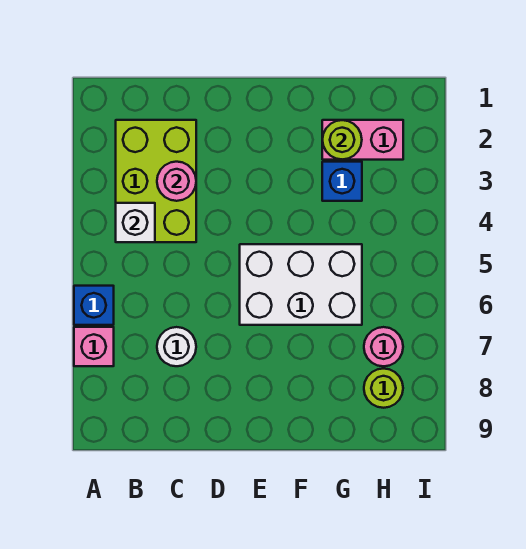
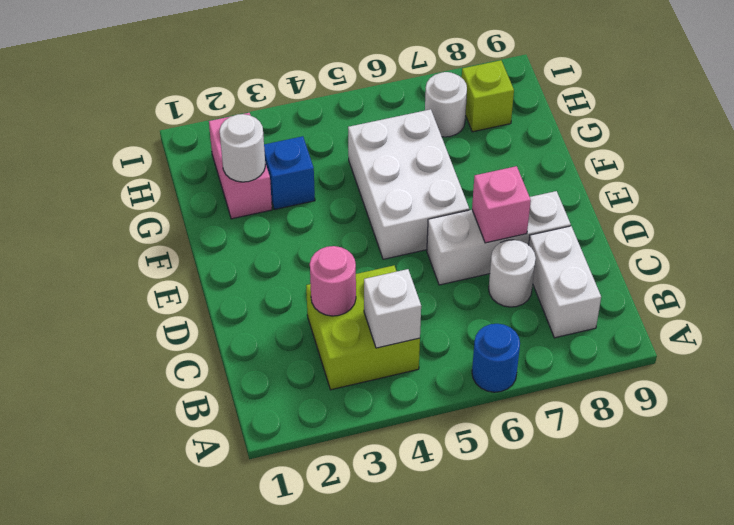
blue brick A6 level 1 -> blue round brick A6 level 1
pink brick A7 level 1 -> pink brick D7 level 2
lime brick B2:C4 level 1 -> lime brick B3:C4 level 1
none -> white brick B8:C8 level 1
none -> white brick D6:D8 level 1
lime round brick G2 level 2 -> white round brick G2 level 2
pink round brick H7 level 1 -> white round brick H7 level 1
lime round brick H8 level 1 -> lime brick H8 level 1

